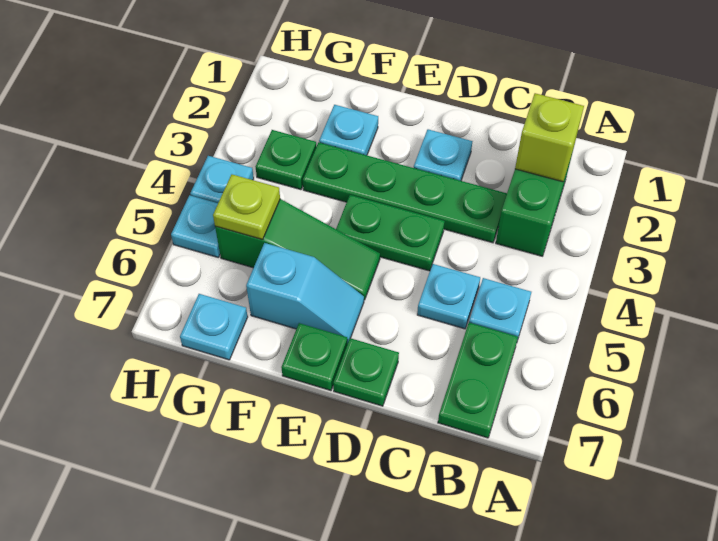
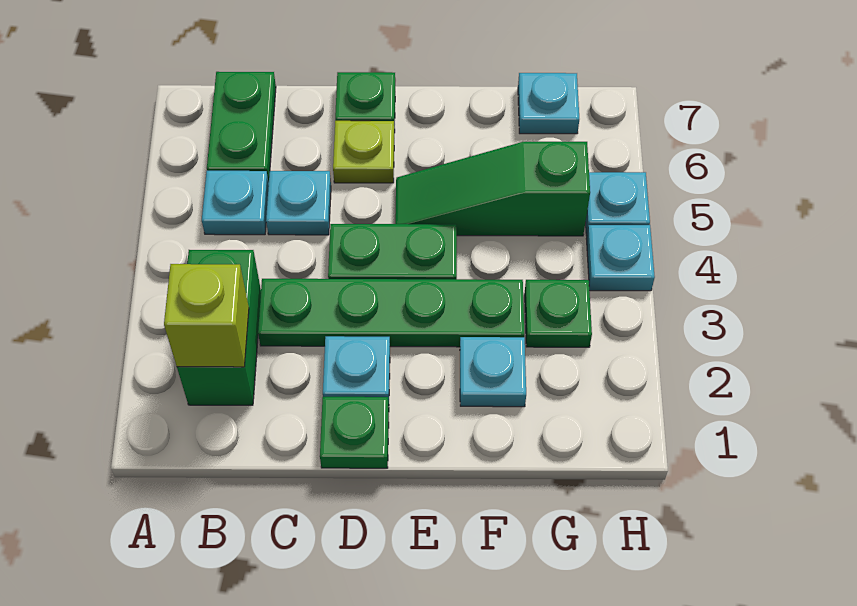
cyan slope E6:F6 level 1 top F -> none
green plate E7 level 1 -> green plate D1 level 1
lime plate G5 level 2 -> lime plate D6 level 1

